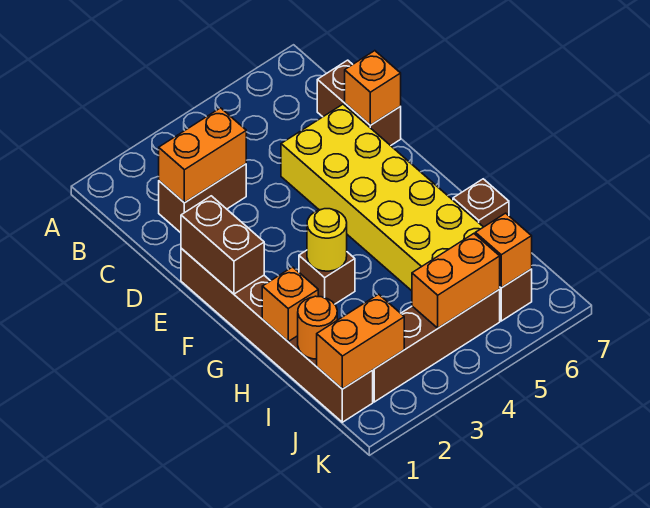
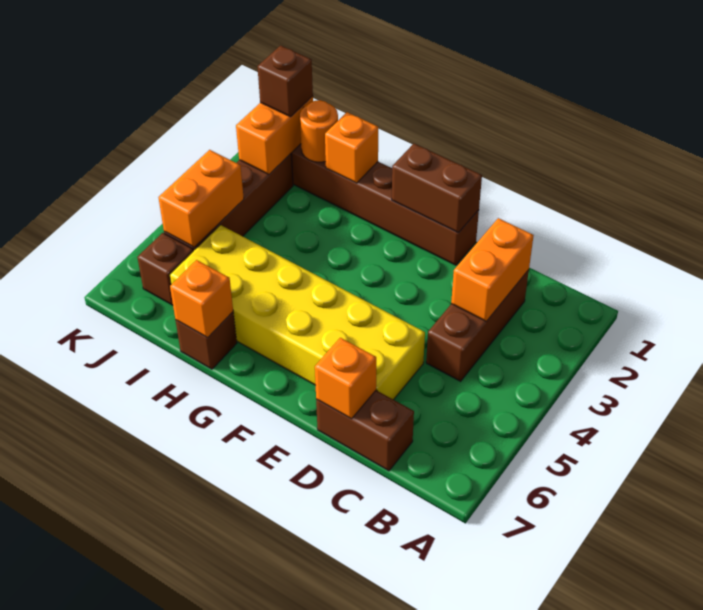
brown brick C2:C3 level 1 -> brown brick C2:C4 level 1
brown brick G3 level 1 -> brown brick J1 level 3
yellow round brick G3 level 2 -> none
orange brick J6 level 2 -> orange brick H7 level 2

